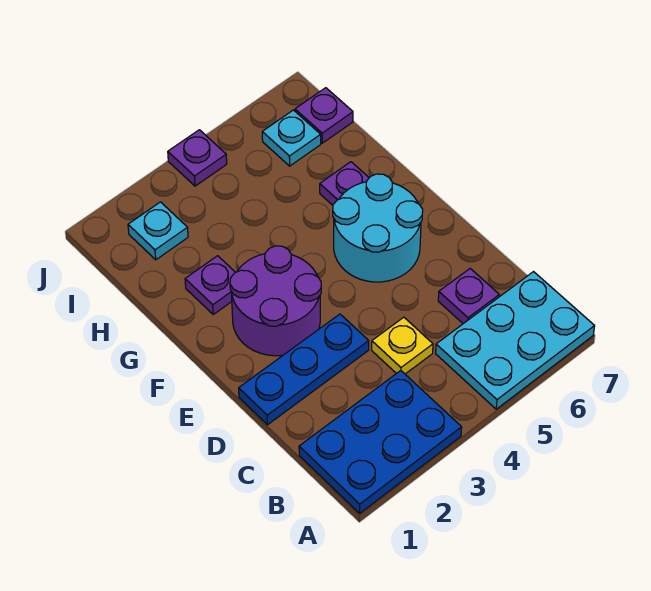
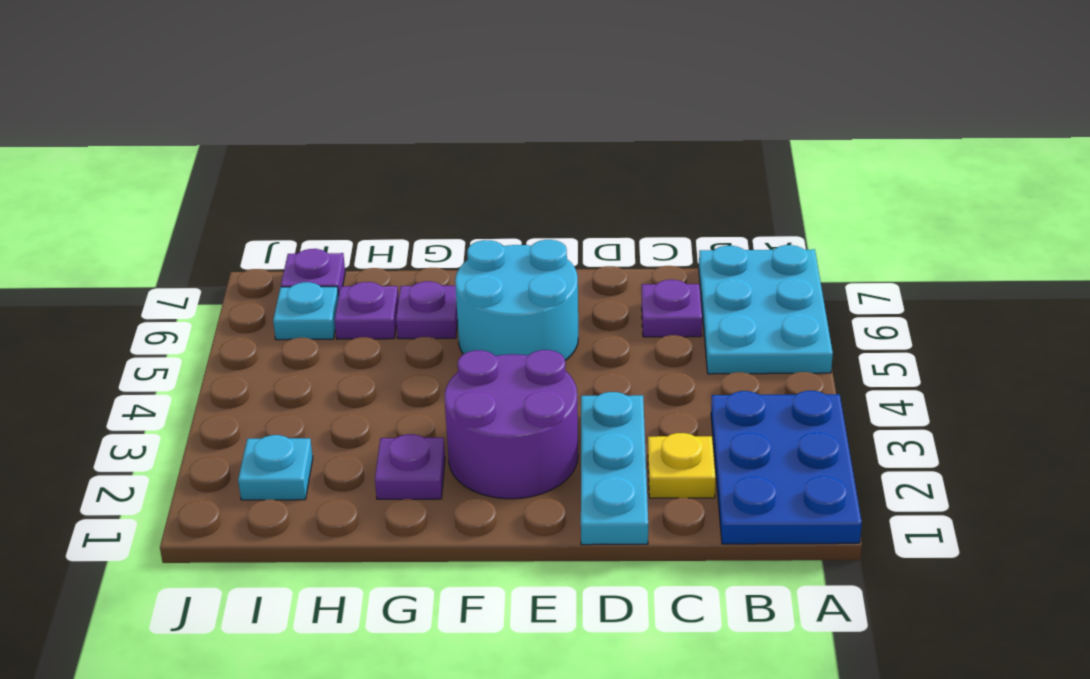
yellow plate C4 level 1 -> yellow plate C2 level 1
blue plate D1:D3 level 1 -> cyan plate D1:D3 level 1
purple plate J4 level 1 -> purple plate H6 level 1

